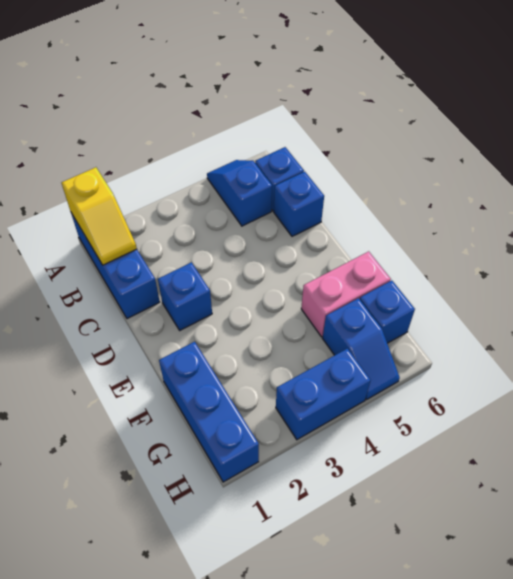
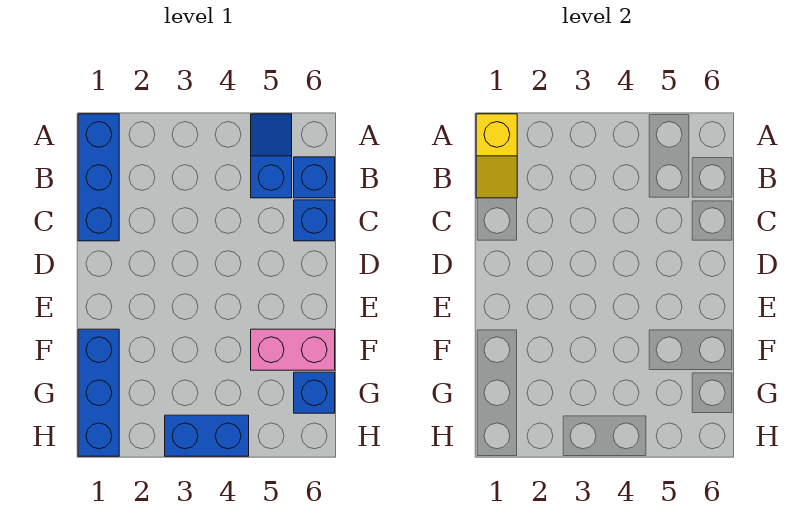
blue brick D2 level 1 -> none
blue slope G5:H5 level 1 top G -> none

